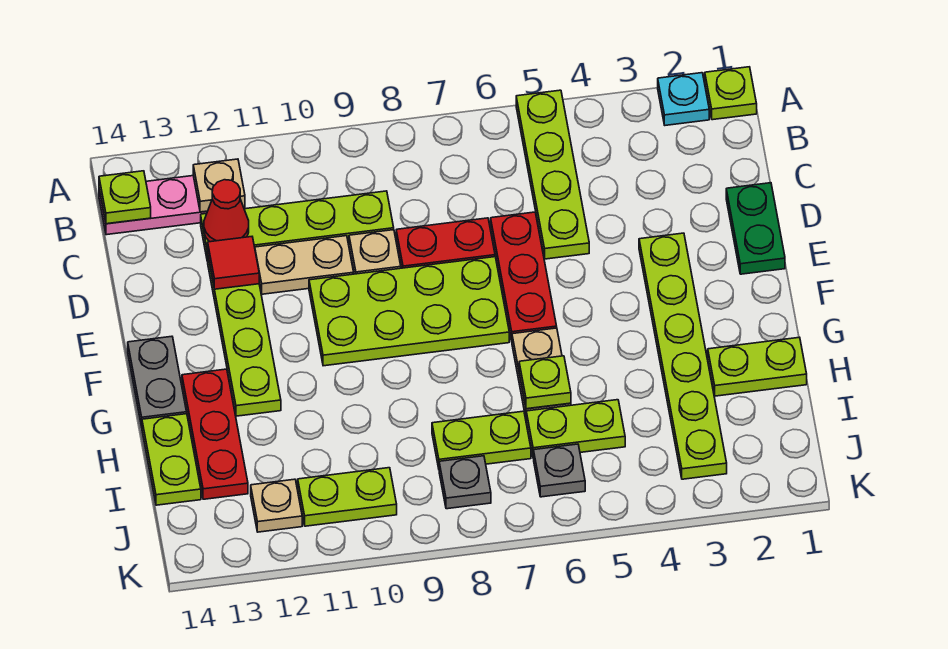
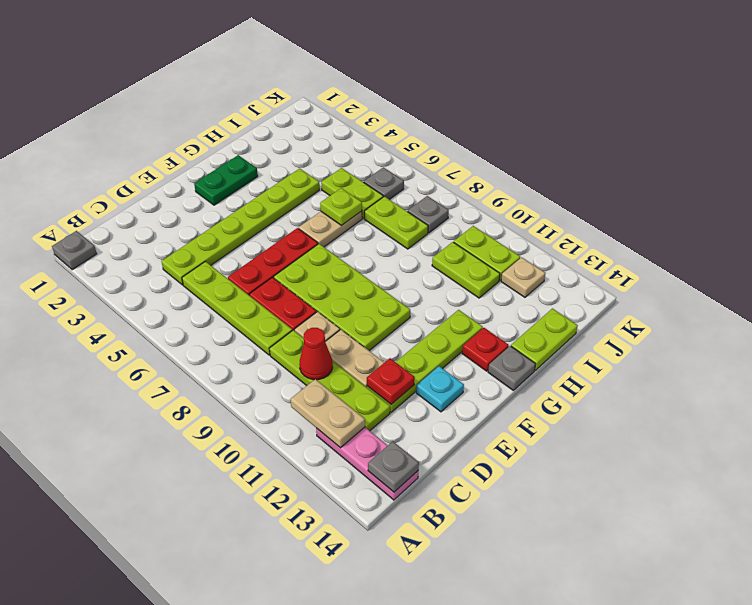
lime plate A1 level 1 -> grey plate A1 level 1
cyan plate A2 level 1 -> cyan plate E13 level 1
lime plate A5:D5 level 1 -> lime plate C5:C8 level 1
tan plate B12 level 2 -> tan plate B11:B12 level 2
lime plate B14 level 2 -> grey plate B14 level 2
red cone C12 level 2 -> red cone C10 level 2
green plate D1:E1 level 1 -> green plate F2:G2 level 1
red tile D12 level 2 -> red plate D12 level 2
lime plate E3:J3 level 1 -> lime plate C4:H4 level 1
grey plate F14:G14 level 1 -> grey plate G14 level 1
red plate G13:I13 level 1 -> red plate G13 level 1
lime plate H1:H2 level 1 -> lime plate I10:I11 level 1

